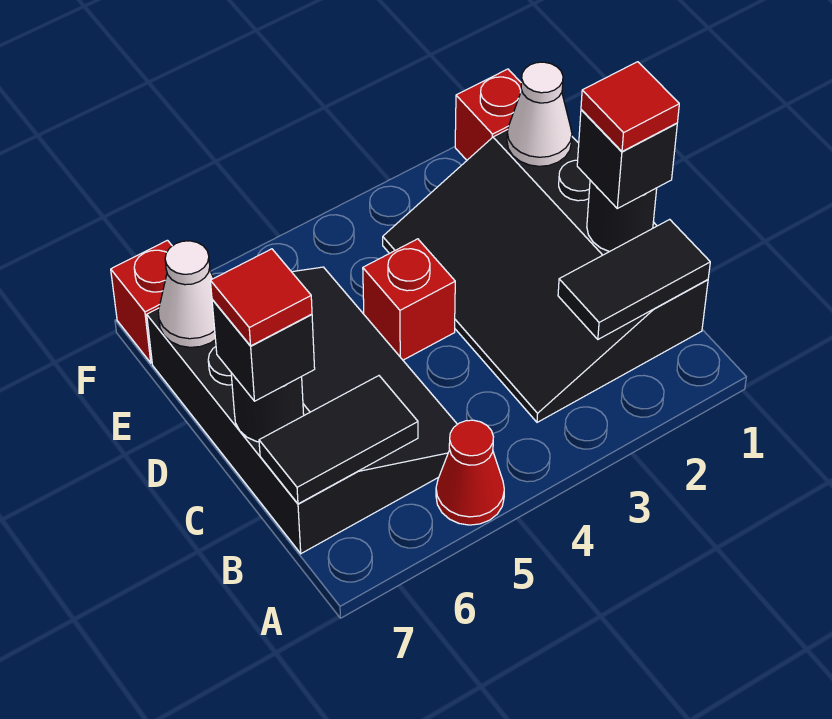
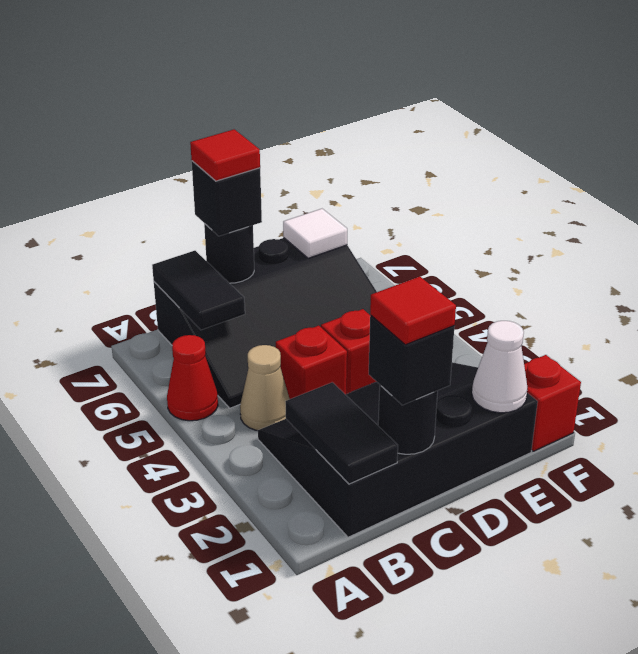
none -> tan cone B4 level 1
white cone E7 level 2 -> white tile E7 level 2
red brick F7 level 1 -> red brick C4 level 1

